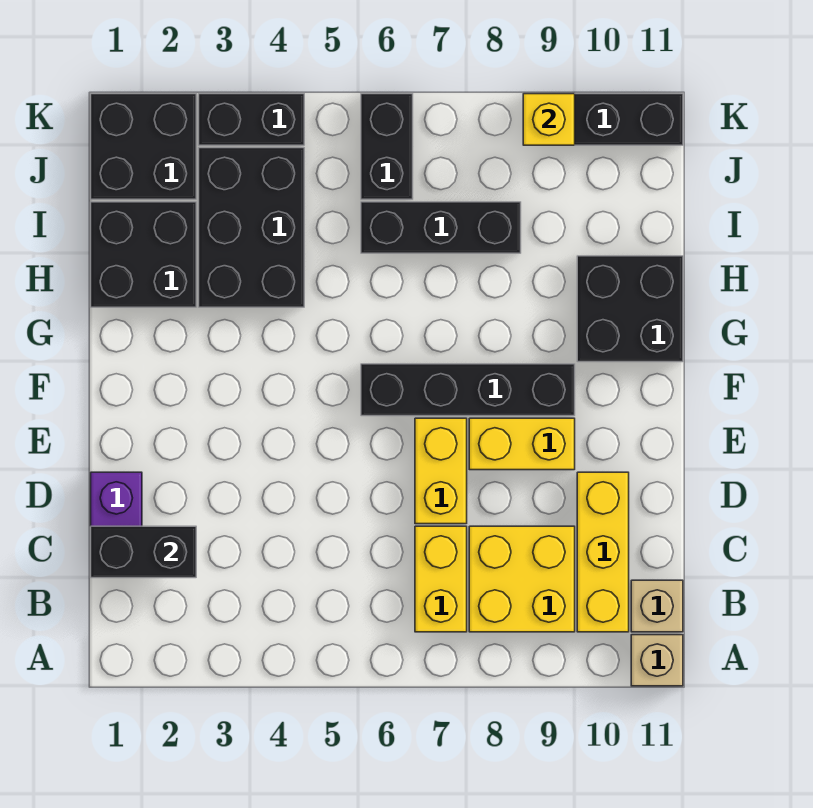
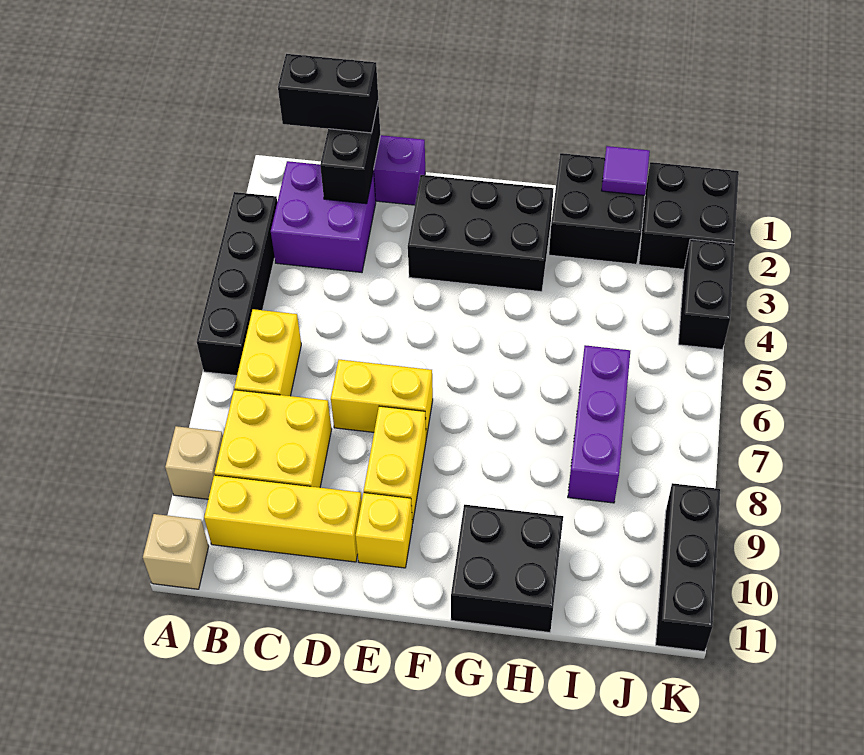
none -> purple brick B2:C3 level 1
yellow brick B7:C7 level 1 -> yellow brick B6:B7 level 1
tan brick B11 level 1 -> tan brick A9 level 1
black brick F6:F9 level 1 -> black brick A3:A6 level 1
black brick H3:J4 level 1 -> black brick E2:G3 level 1
none -> purple tile I1 level 2
black brick I6:I8 level 1 -> purple brick I6:I8 level 1
black brick J6:K6 level 1 -> black brick B1:C1 level 3
yellow brick K9 level 2 -> yellow brick E10 level 1

